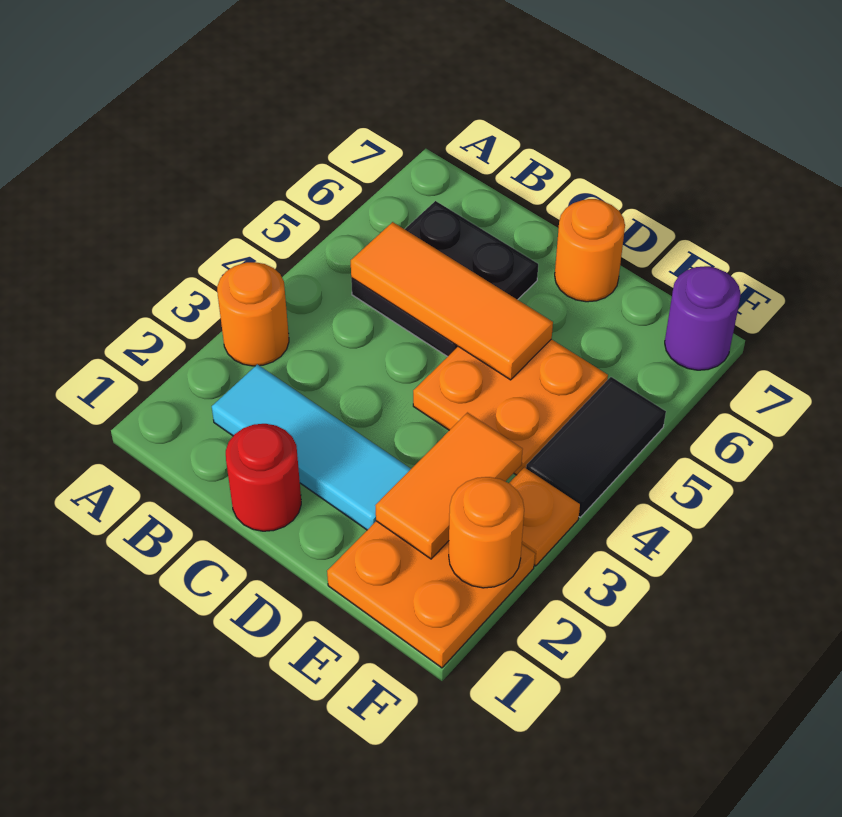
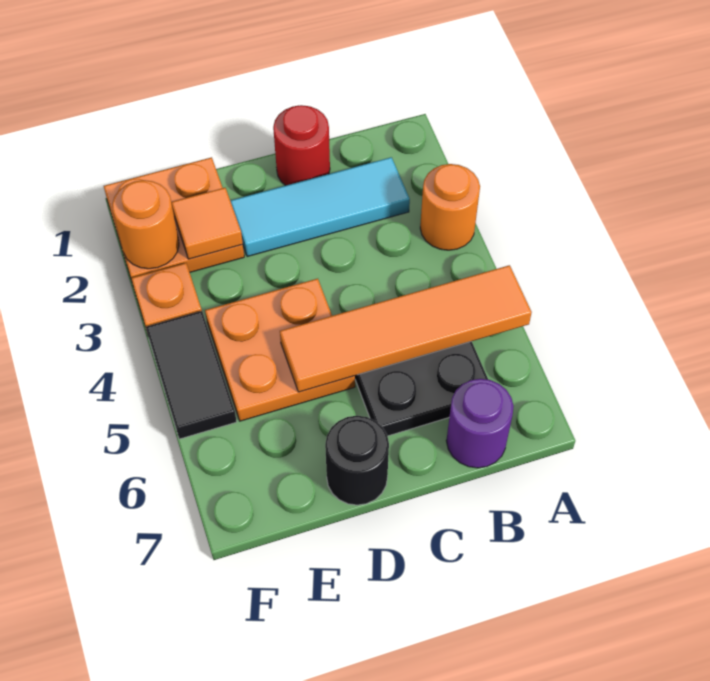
orange tile B5:D5 level 2 -> orange tile A5:D5 level 2
orange round brick D7 level 1 -> black round brick D7 level 1
orange tile E2:E3 level 2 -> orange tile E2 level 2
purple round brick F7 level 1 -> purple round brick B7 level 1

